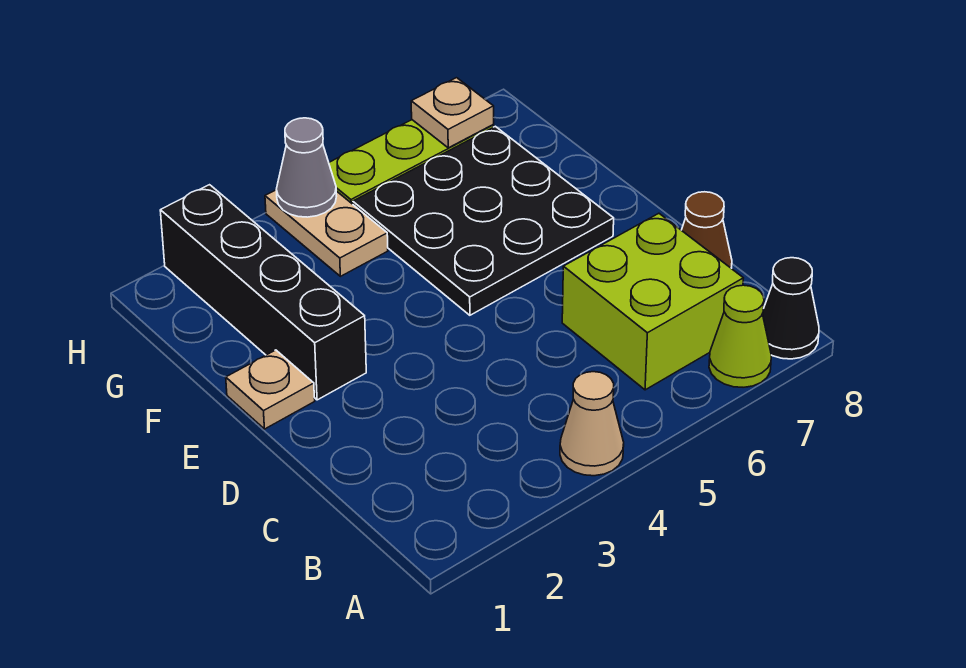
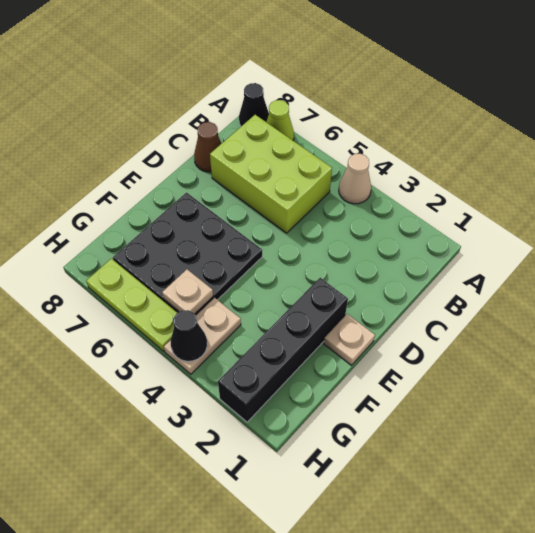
lime brick B6:C7 level 1 -> lime brick B5:C7 level 1
grey cone H4 level 2 -> black cone H4 level 2
tan plate H7 level 2 -> tan plate G5 level 2

